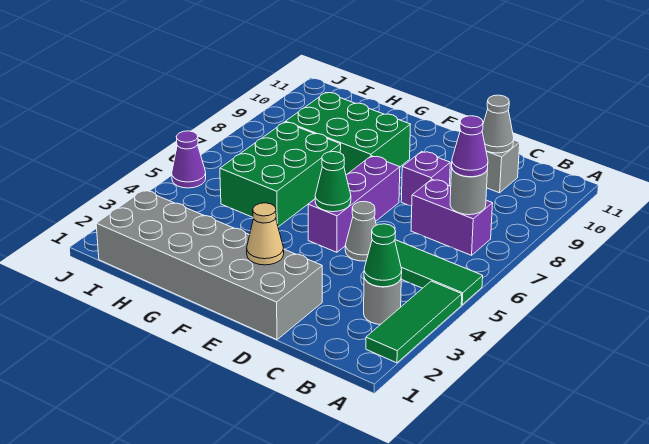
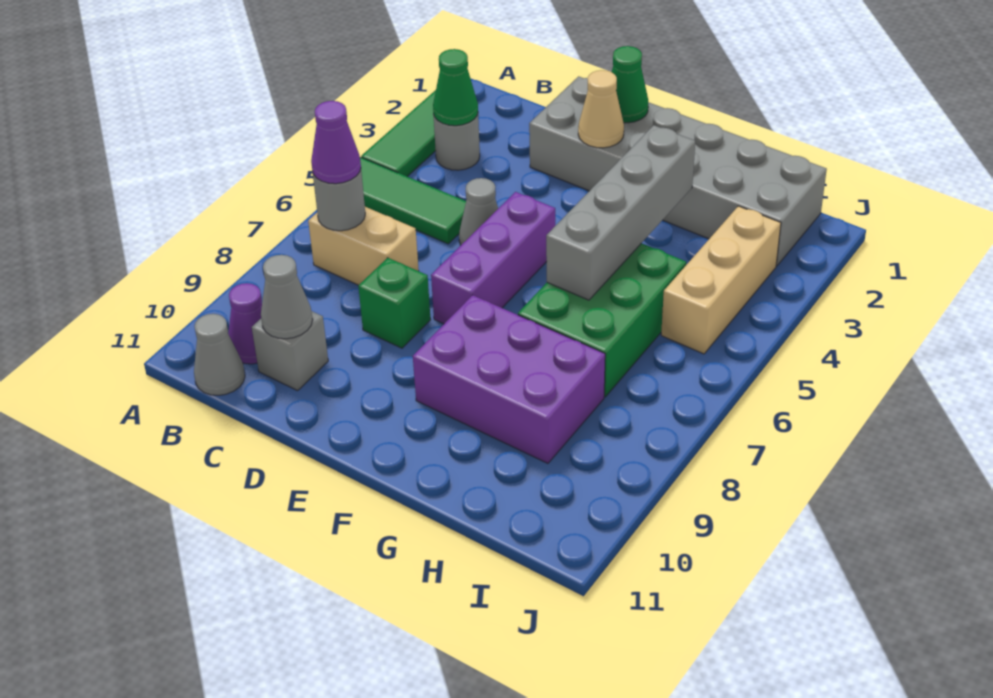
purple brick B7:C7 level 1 -> tan brick B7:C7 level 1
none -> grey cone B11 level 1
purple brick D8 level 1 -> green brick D8 level 1
green cone E5 level 2 -> green cone E1 level 2
green brick F8:H9 level 1 -> purple brick F8:H9 level 1
none -> grey brick G3:G6 level 2
none -> tan brick I3:I5 level 1
purple cone J5 level 1 -> purple cone B10 level 1

